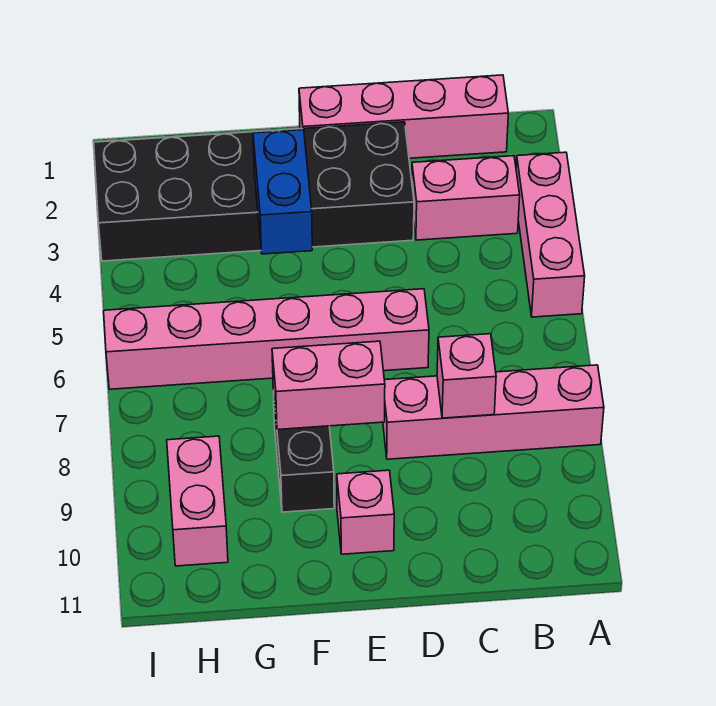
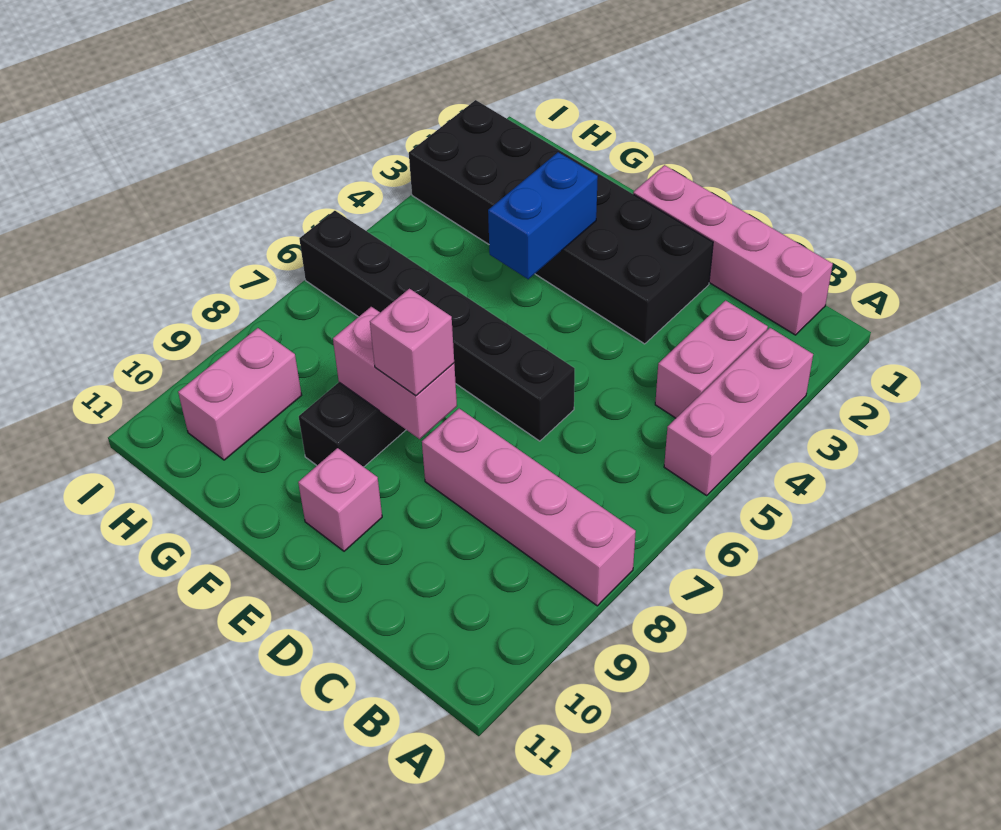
pink brick B3:C3 level 1 -> pink brick B3:B4 level 1
pink brick C8 level 2 -> pink brick E8 level 3
pink brick D6:I6 level 1 -> black brick D6:I6 level 1

